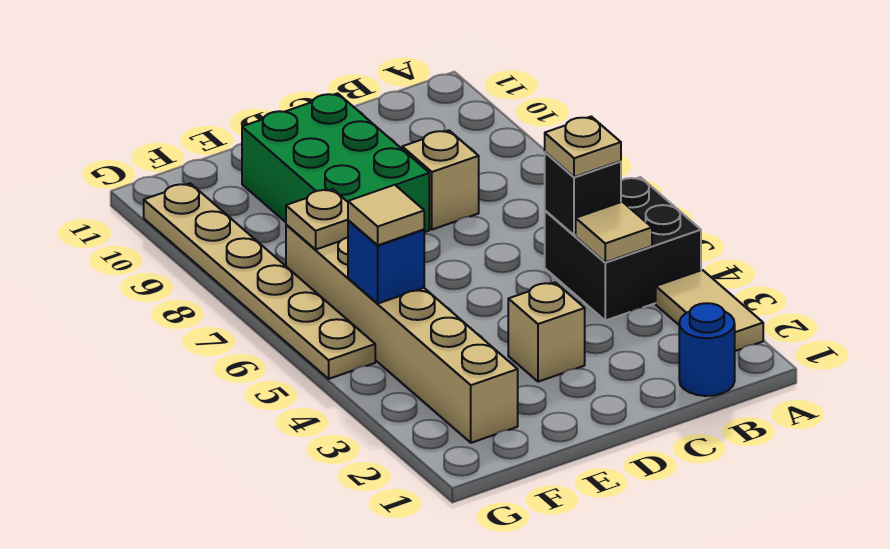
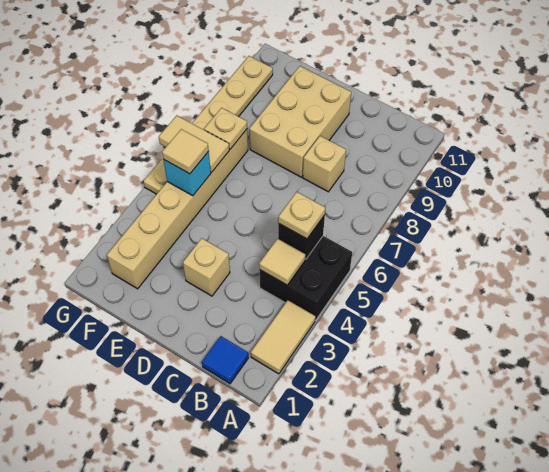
blue round brick B1 level 1 -> blue tile B1 level 1
green brick D8:E10 level 1 -> tan brick D8:E10 level 1
blue brick F5 level 2 -> cyan brick F5 level 2
none -> tan tile F6:G6 level 2

